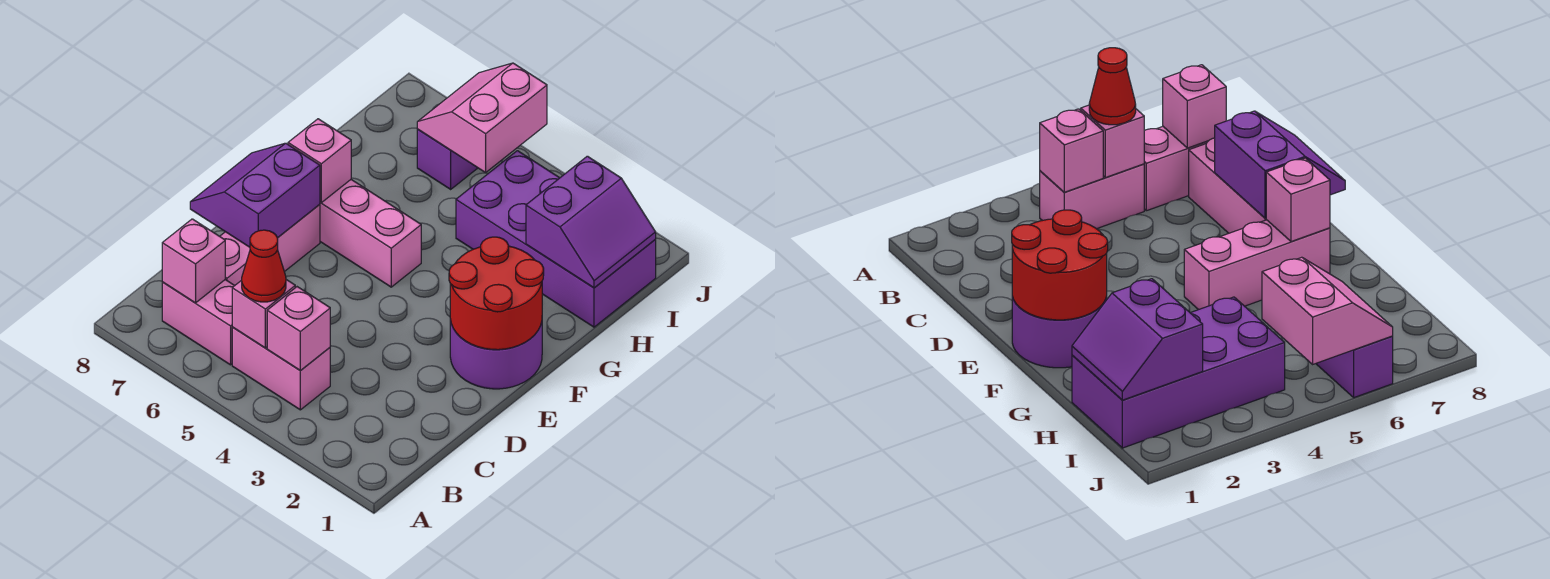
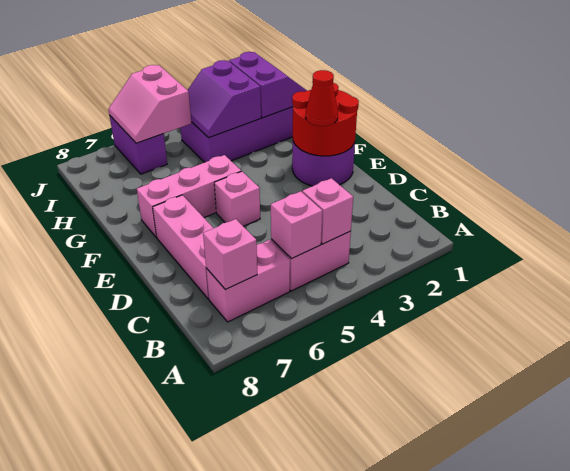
red cone B5 level 3 -> red cone E2 level 3
purple slope D7:E8 level 2 top 7 -> purple slope H3:I4 level 2 top 3
pink brick F7 level 2 -> pink brick E5 level 1

